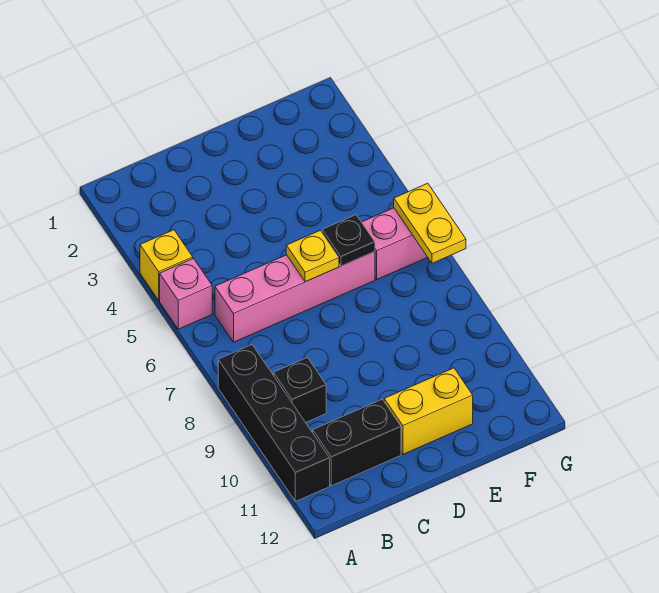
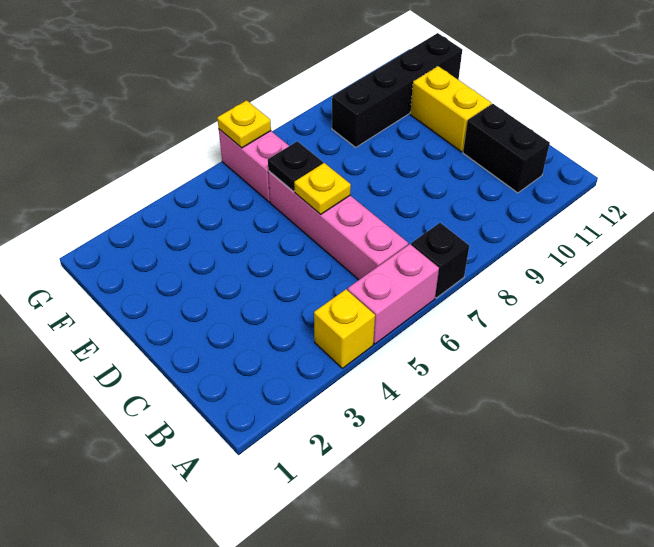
pink brick A5 level 1 -> pink brick A5:A6 level 1
black brick A8:A11 level 1 -> black brick F9:F12 level 1
black brick B9 level 1 -> black brick A7 level 1
yellow plate G6:G7 level 2 -> yellow plate G6 level 2

